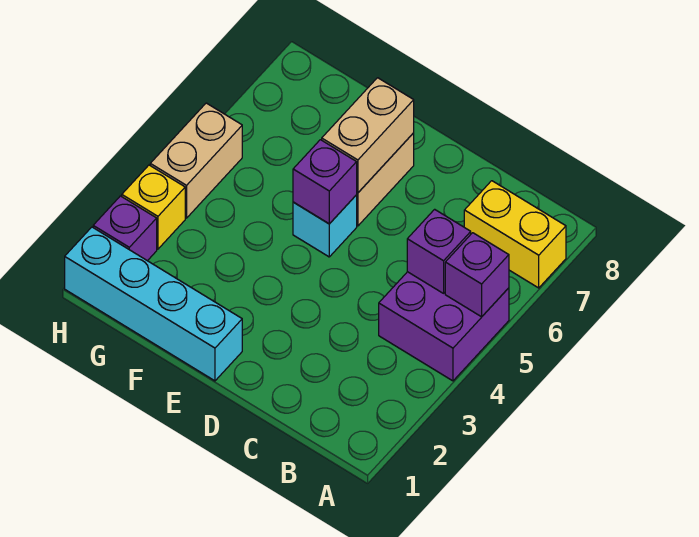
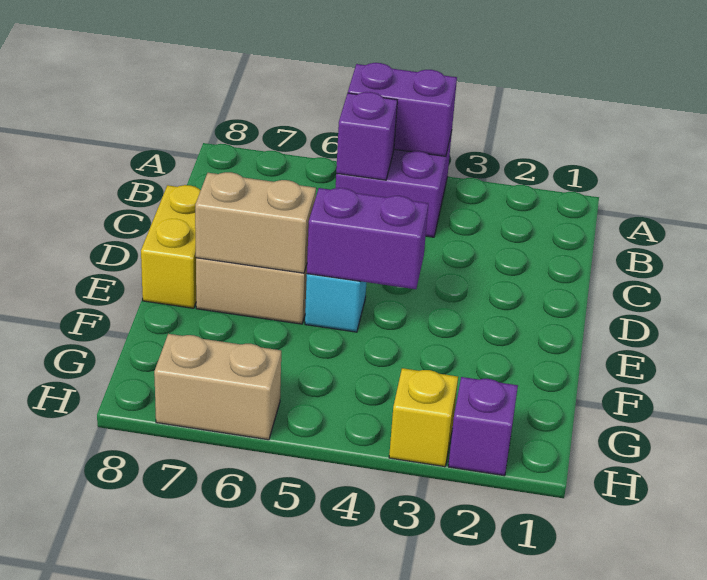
purple brick A5 level 2 -> purple brick A4:A5 level 2
yellow brick A7:B7 level 1 -> yellow brick D8:E8 level 1
cyan brick E1:H1 level 1 -> none
purple brick E5 level 2 -> purple brick E4:E5 level 2
tan brick H4:H5 level 1 -> tan brick H6:H7 level 1

